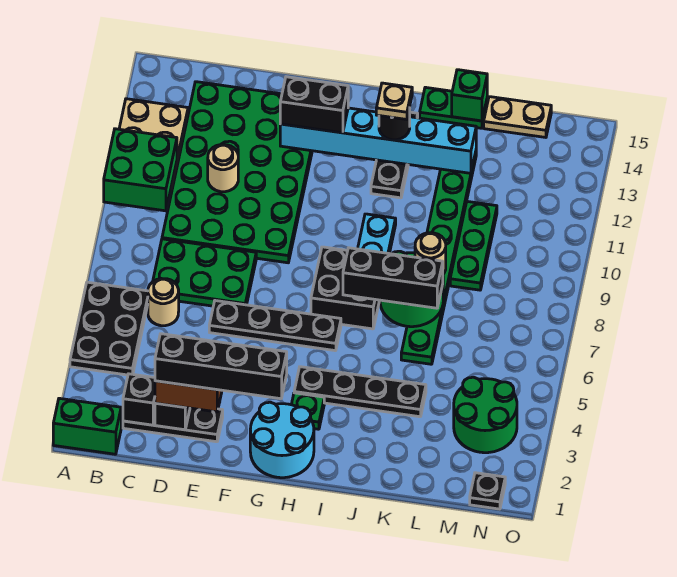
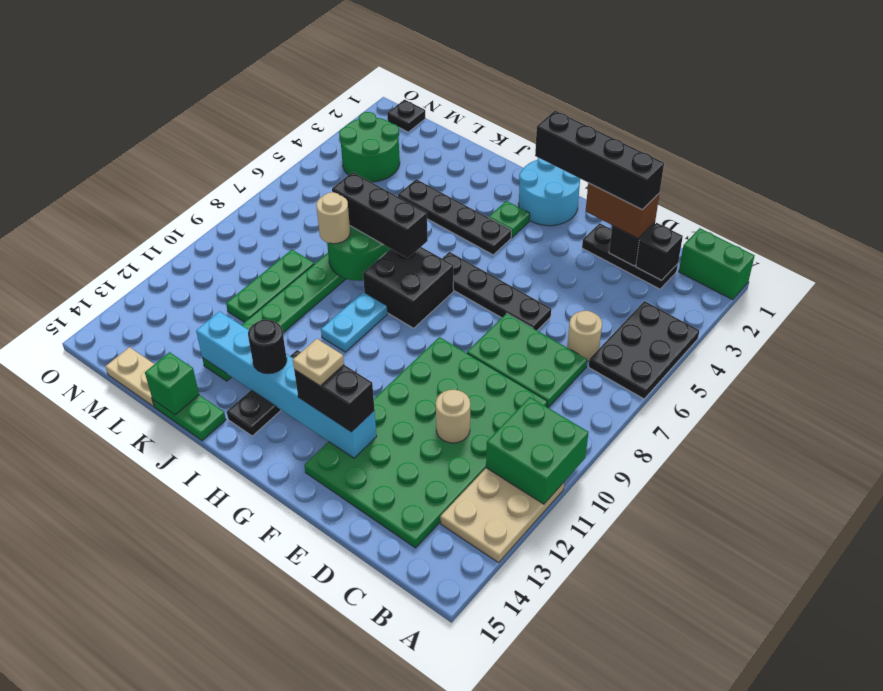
tan plate I13 level 4 -> tan plate G13 level 4

